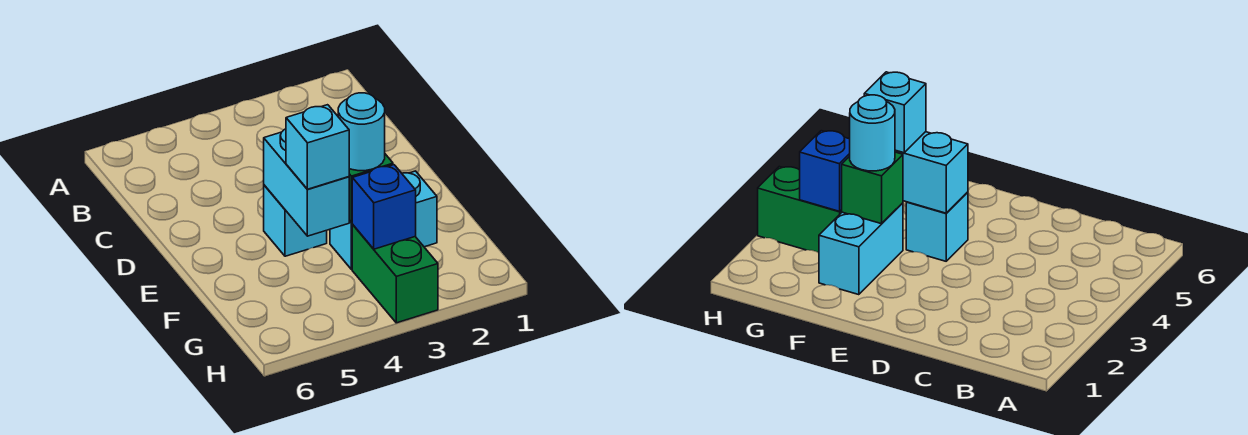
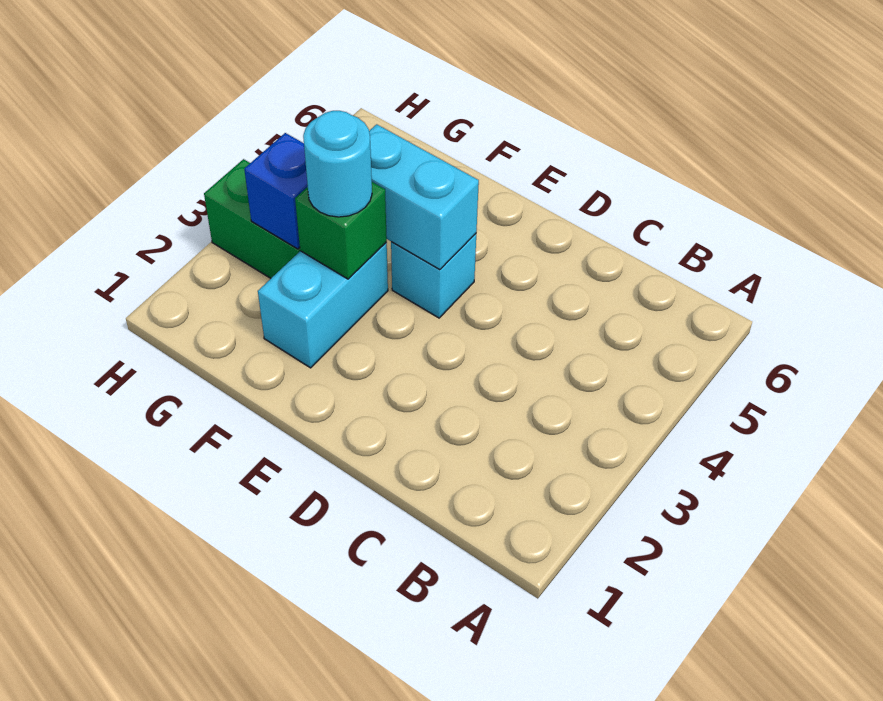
cyan brick F4 level 3 -> none

